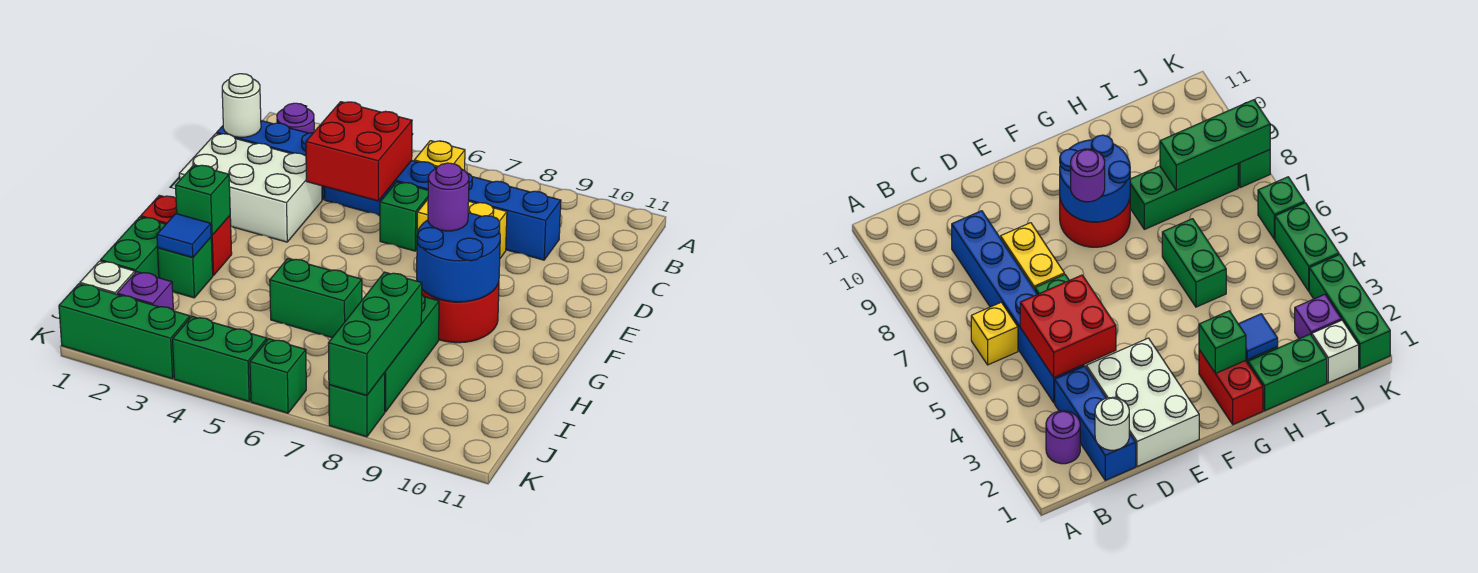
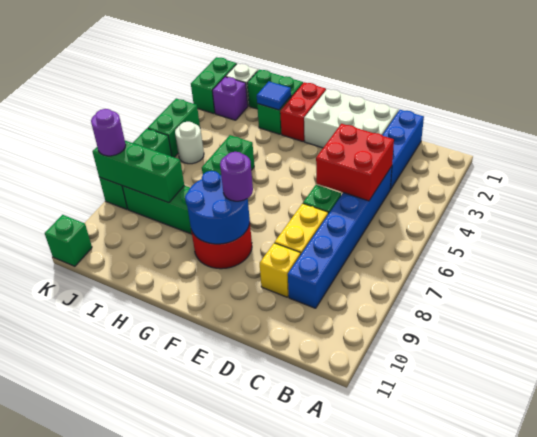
purple round brick B2 level 1 -> purple round brick K8 level 3
yellow brick B6 level 1 -> yellow brick D9 level 1
white round brick C1 level 2 -> white round brick J5 level 1
white brick D1:E3 level 1 -> white brick D1:F2 level 1
green brick G2 level 2 -> green brick K11 level 1
green brick K1:K3 level 1 -> green brick K1:K2 level 1

